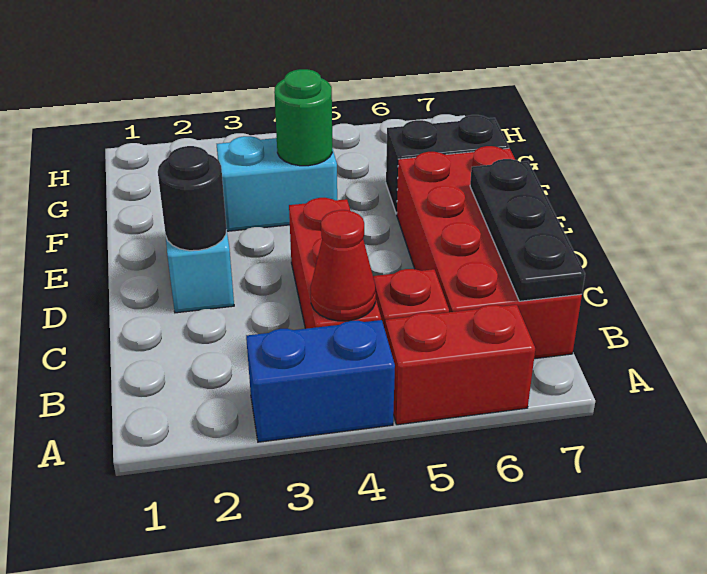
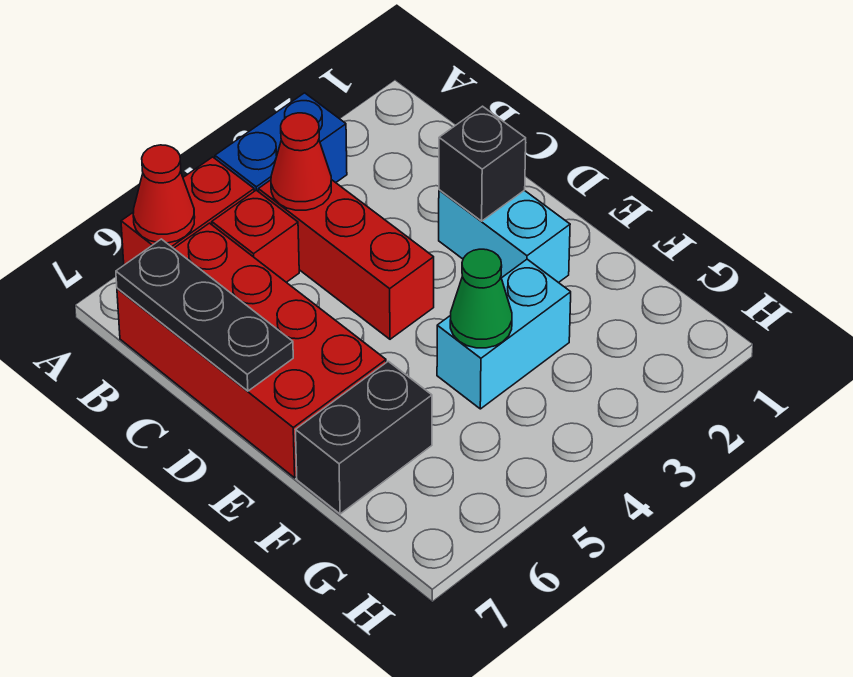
none -> red cone A6 level 2
black round brick D2 level 2 -> black brick D2 level 2
green round brick F4 level 2 -> green cone F4 level 2

